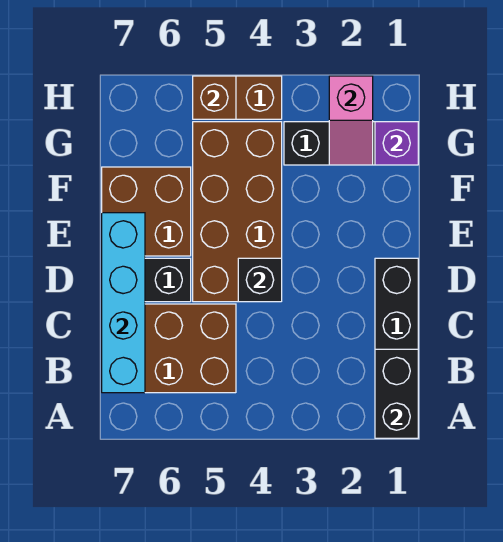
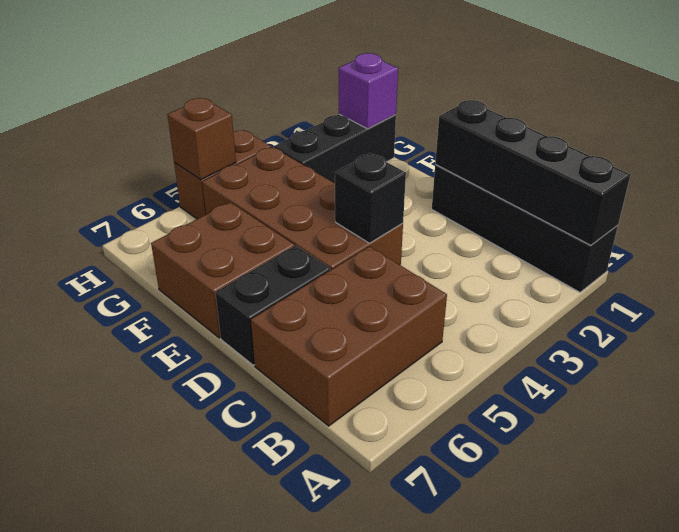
black brick A1:B1 level 2 -> black brick A1:D1 level 2
cyan brick B7:E7 level 2 -> none
pink slope G2:H2 level 2 top H -> none

